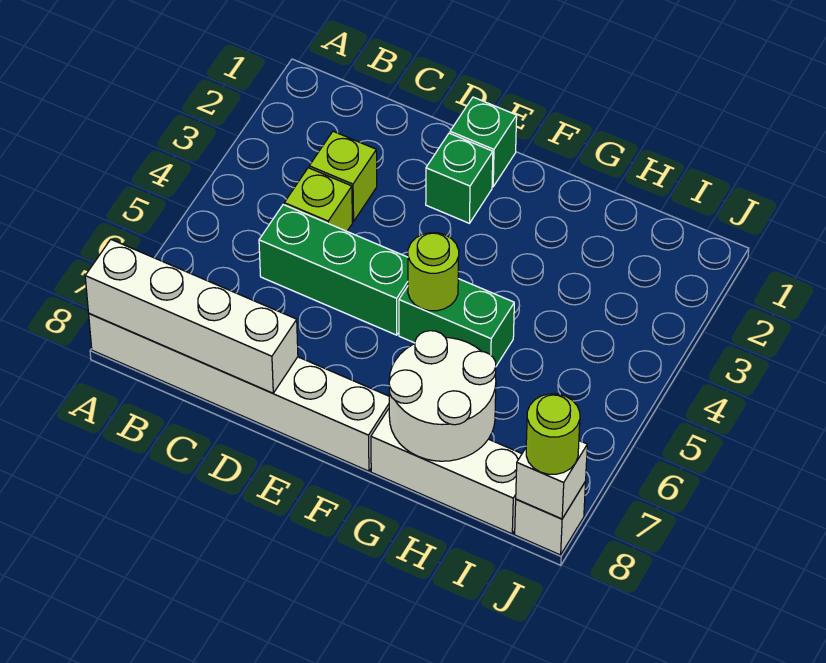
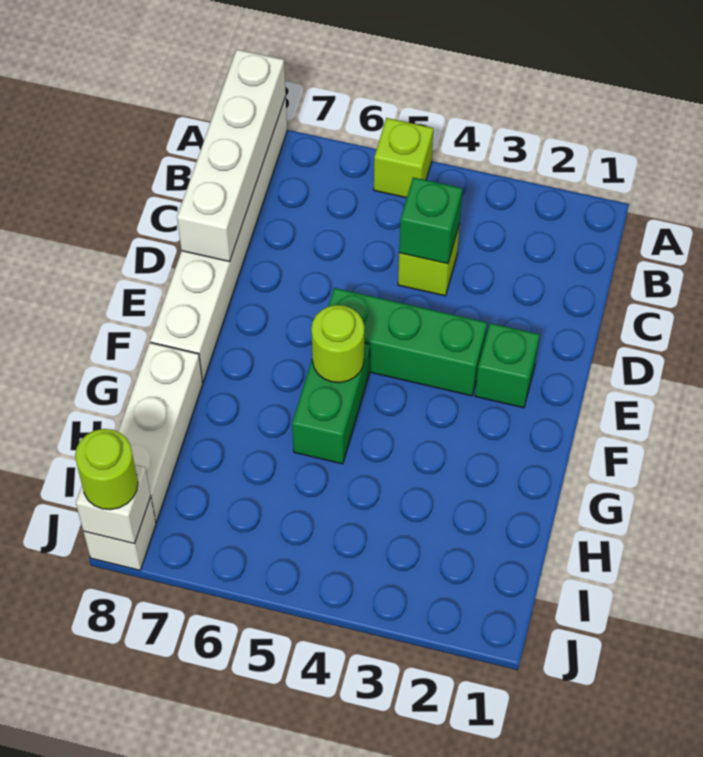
lime brick C3 level 1 -> lime brick A5 level 1
green brick C5:E5 level 1 -> green brick E3:E5 level 1
green brick E1 level 1 -> green brick C4 level 2
white round brick G7:H8 level 2 -> none

